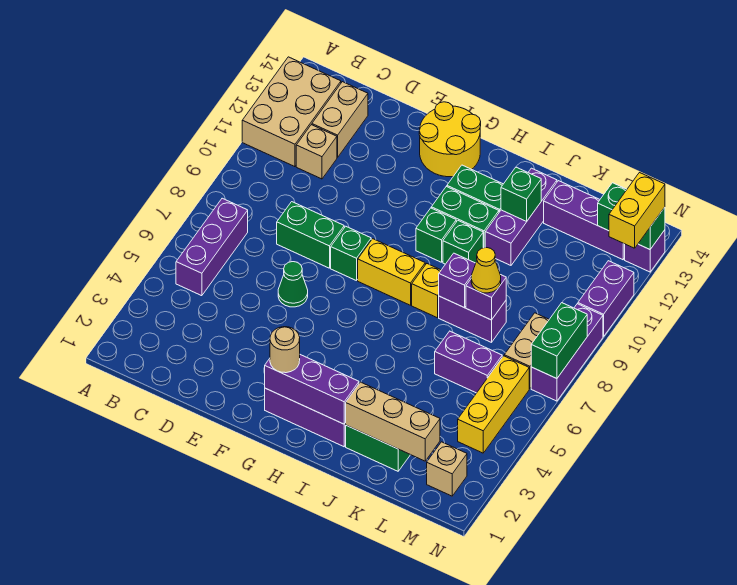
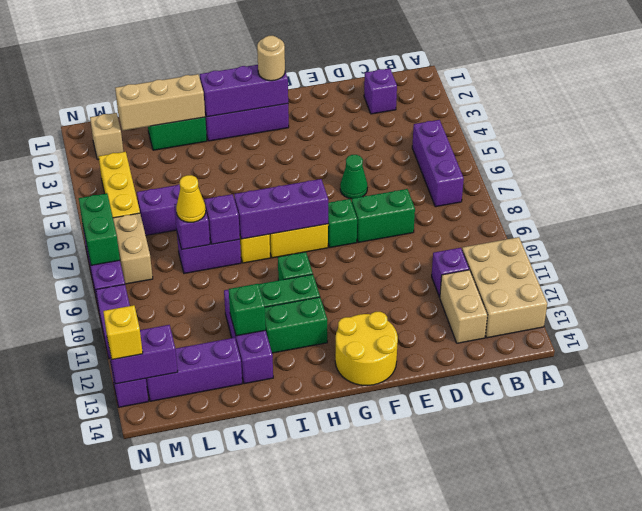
none -> purple brick C2 level 1
tan brick C11 level 1 -> purple brick C11 level 1
none -> purple brick G8:I8 level 2
green brick I10 level 1 -> none
green brick M13:N13 level 2 -> purple brick M13:N13 level 2
yellow brick N12:N13 level 3 -> yellow brick N13 level 3

